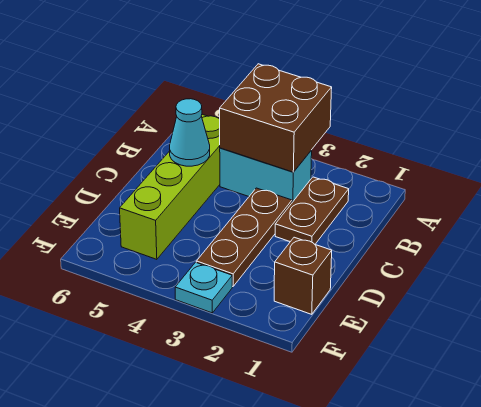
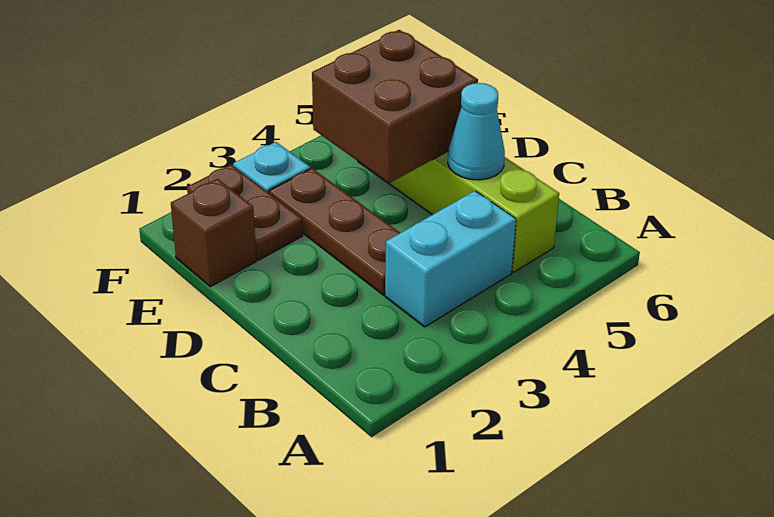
brown brick A3:B4 level 2 -> brown brick D4:E5 level 2
brown plate B2:C2 level 1 -> brown plate E2:F2 level 1

